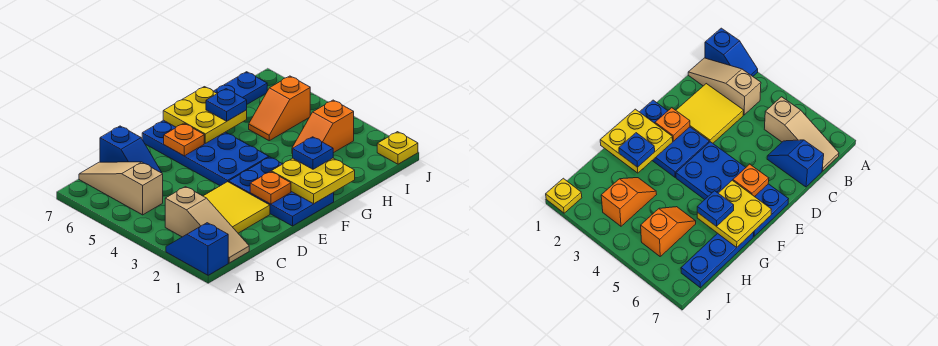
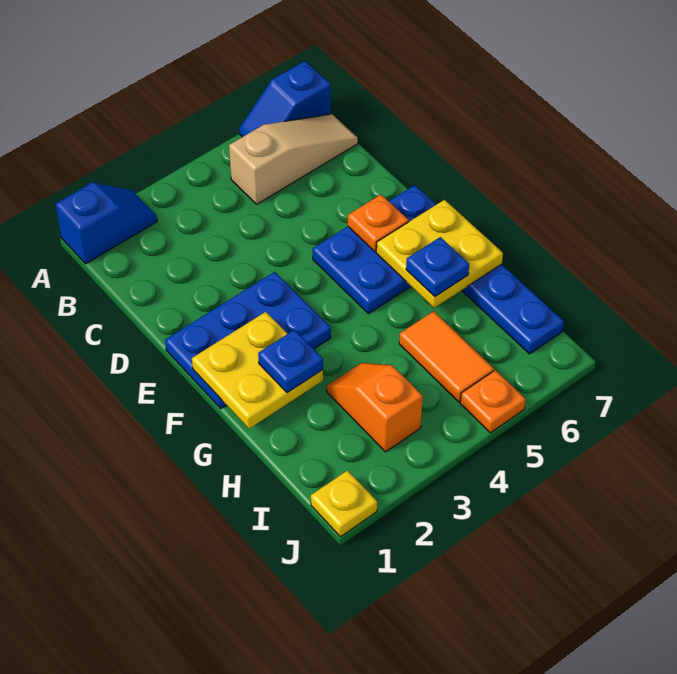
tan slope B1:B3 level 1 top 3 -> none
yellow tile C2:D3 level 1 -> none
blue slope C6:C7 level 1 top 7 -> blue slope A6:A7 level 1 top 7
orange plate E2 level 2 -> orange plate J5 level 1
blue plate E4:F7 level 1 -> blue plate E5:F7 level 1
orange slope H5:I5 level 1 top I -> orange tile H5:I5 level 1

